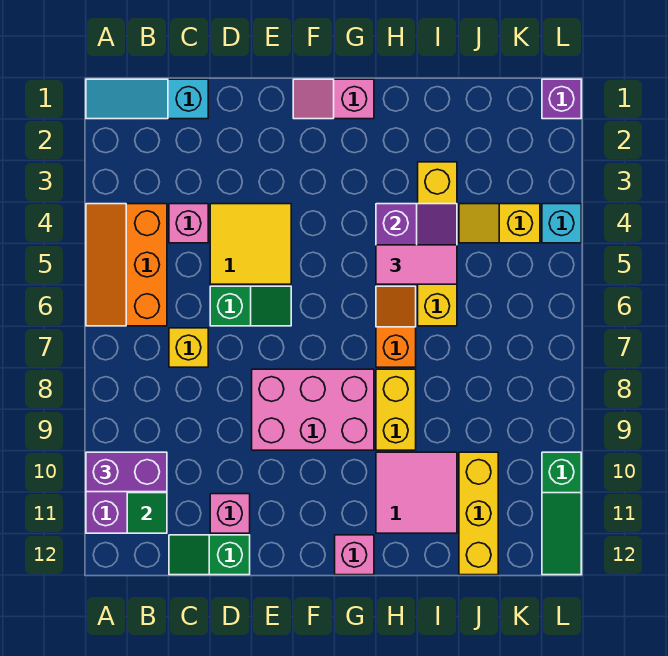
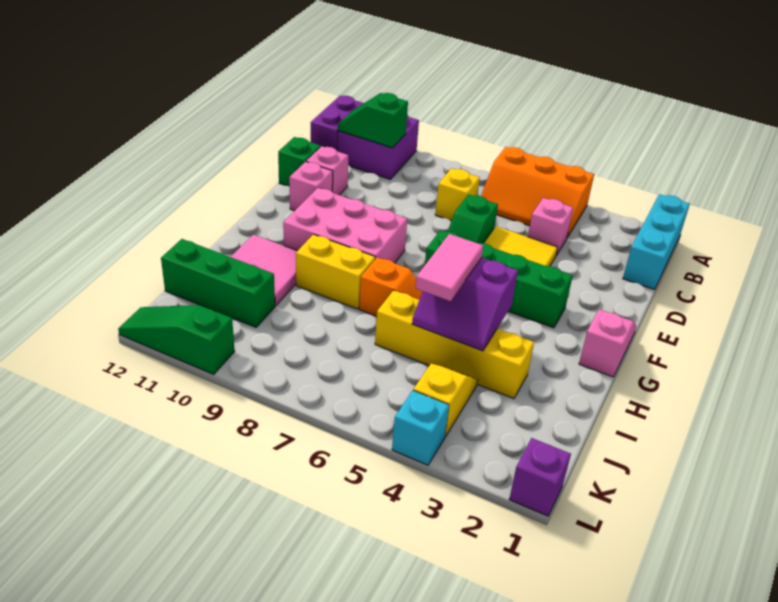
cyan slope A1:C1 level 1 top C -> cyan brick A1:C1 level 1
orange slope A4:B6 level 1 top B -> orange slope A4:B6 level 1 top A
purple brick A10:B10 level 3 -> purple brick A12:B12 level 1
pink brick E8:G9 level 1 -> pink brick F8:G10 level 1
none -> green brick F3:F6 level 1
pink brick G12 level 1 -> pink brick E11 level 1
yellow brick J10:J12 level 1 -> green brick J10:J12 level 1

